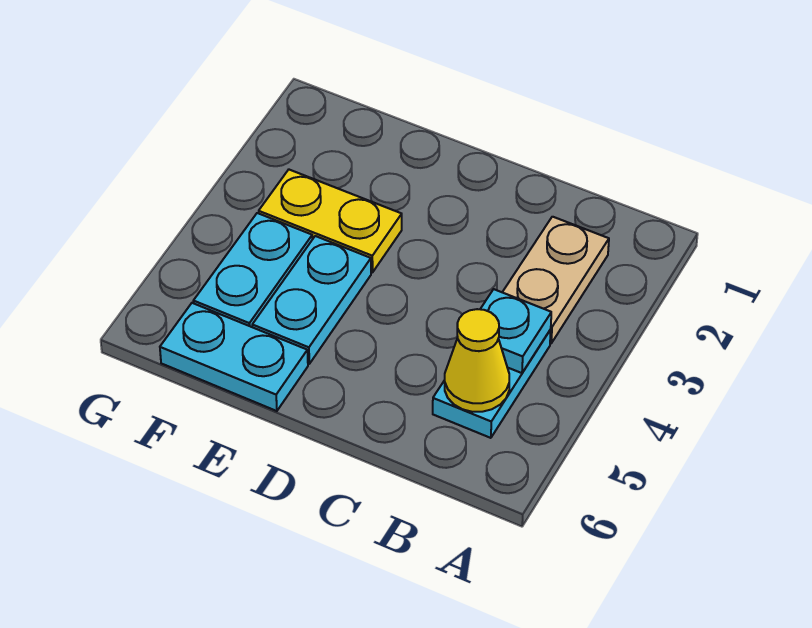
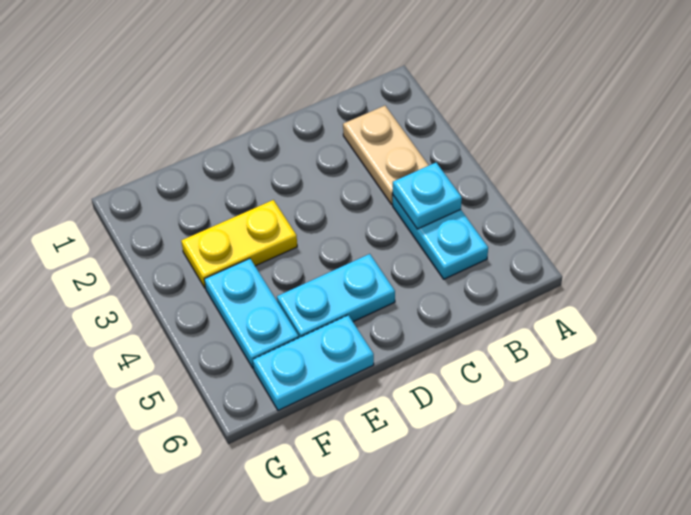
yellow cone B5 level 2 -> none
cyan plate E4:E5 level 1 -> cyan plate D5:E5 level 1

